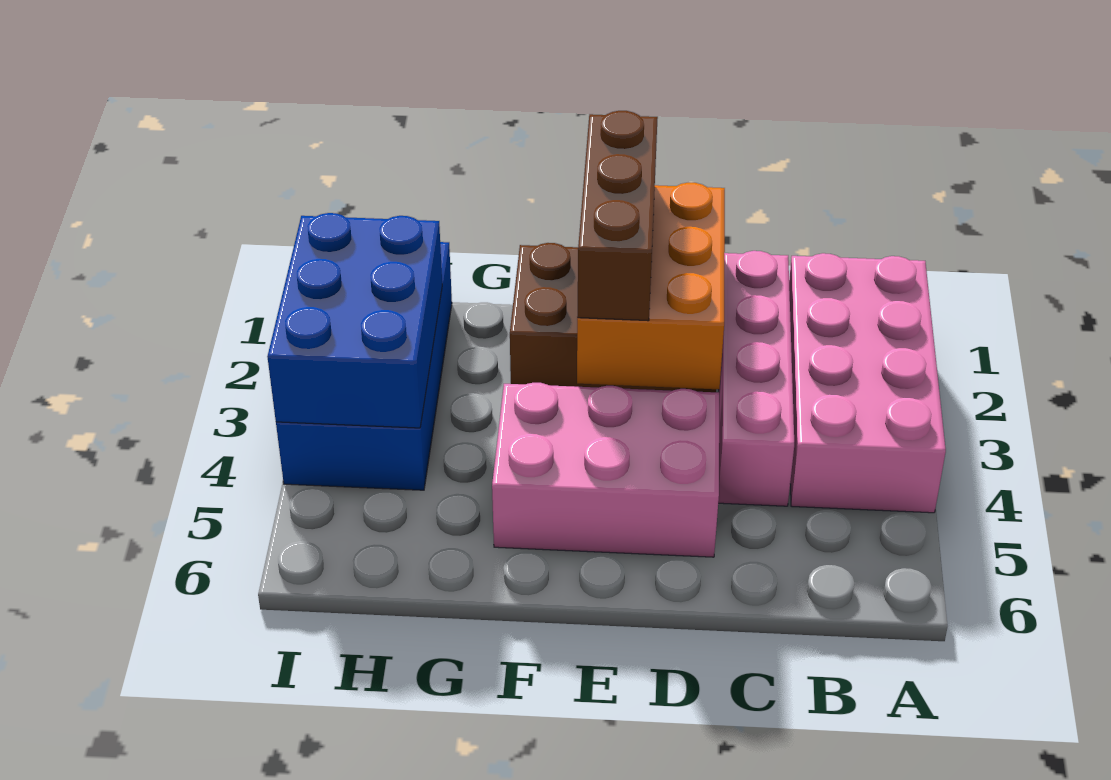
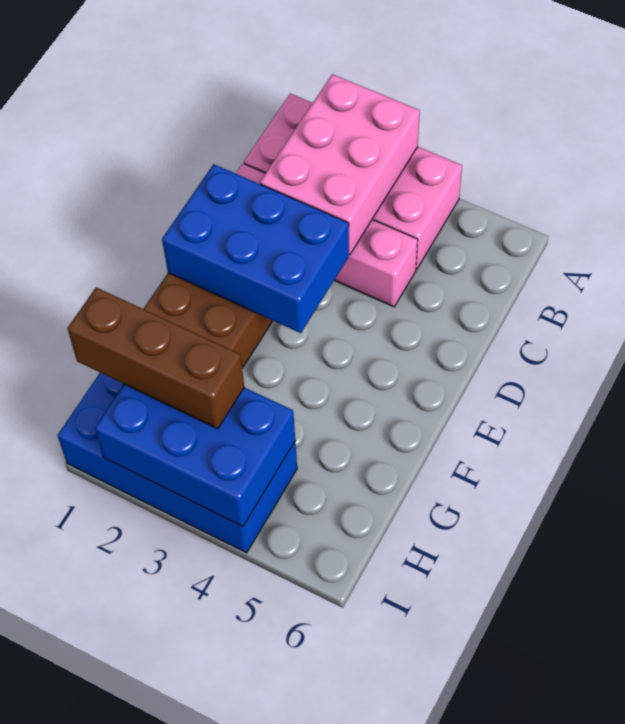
orange brick D1:E3 level 2 -> blue brick D1:E3 level 2
pink brick D4:F5 level 1 -> pink brick A2:C3 level 2
brown brick E1:E3 level 3 -> brown brick H1:H3 level 3

